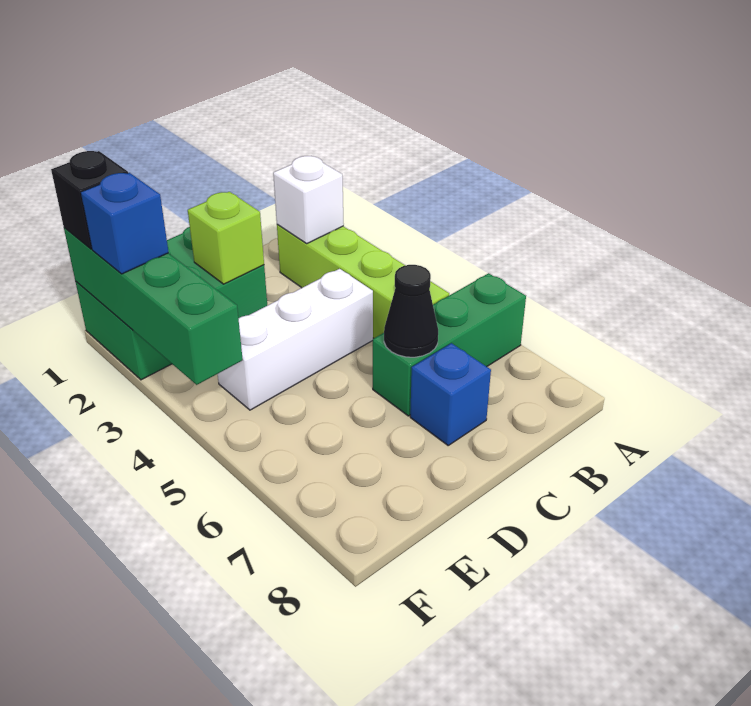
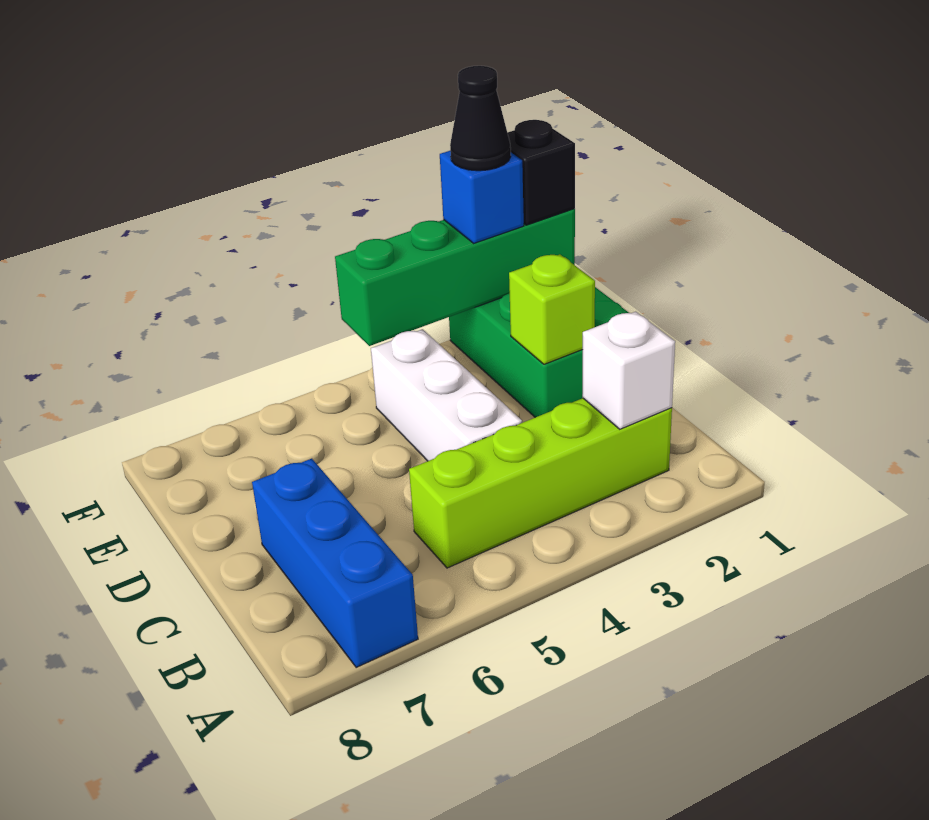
green brick A6:C6 level 1 -> none
black cone C6 level 2 -> black cone F2 level 4
blue brick C7 level 1 -> blue brick A7:C7 level 1

